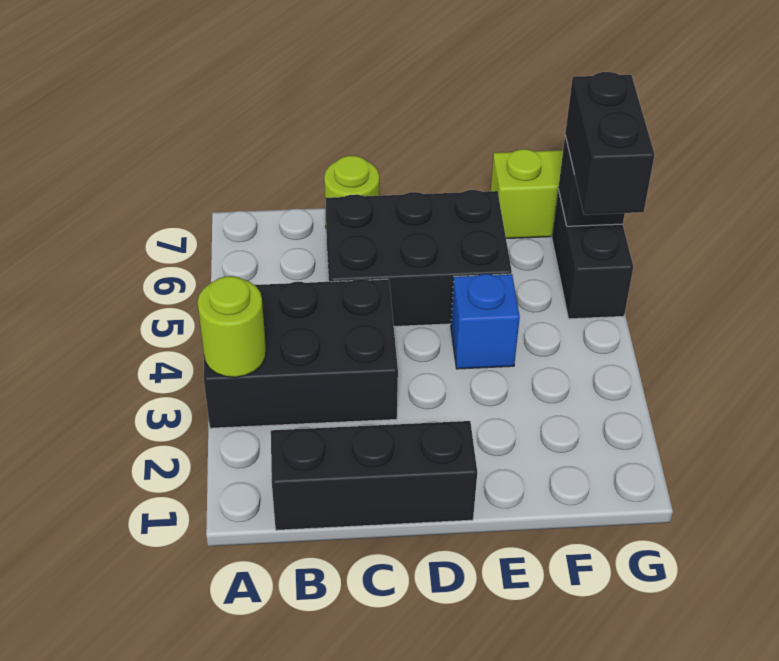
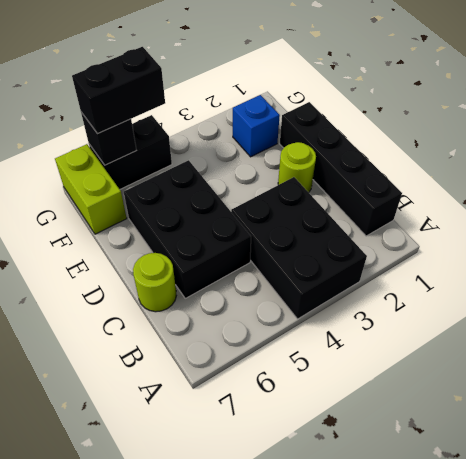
lime round brick A3 level 2 -> lime round brick D2 level 1
black brick B1:D1 level 1 -> black brick B1:E1 level 1
blue brick E4 level 1 -> blue brick F2 level 1

